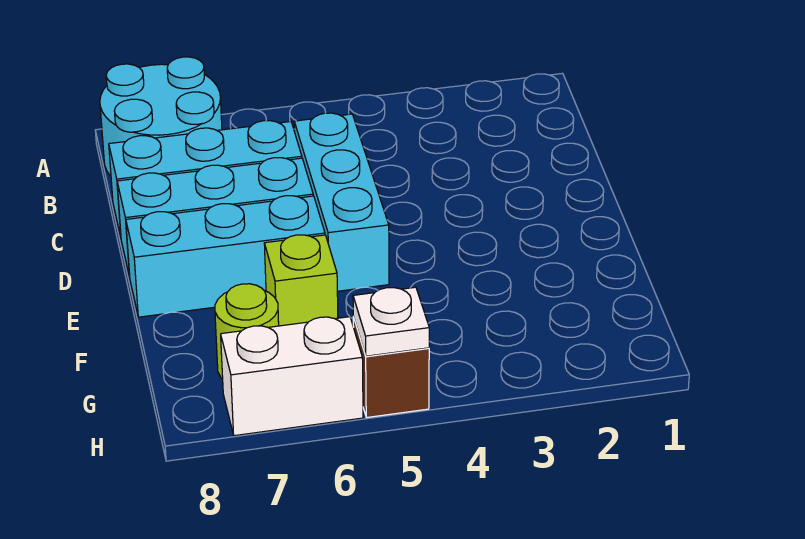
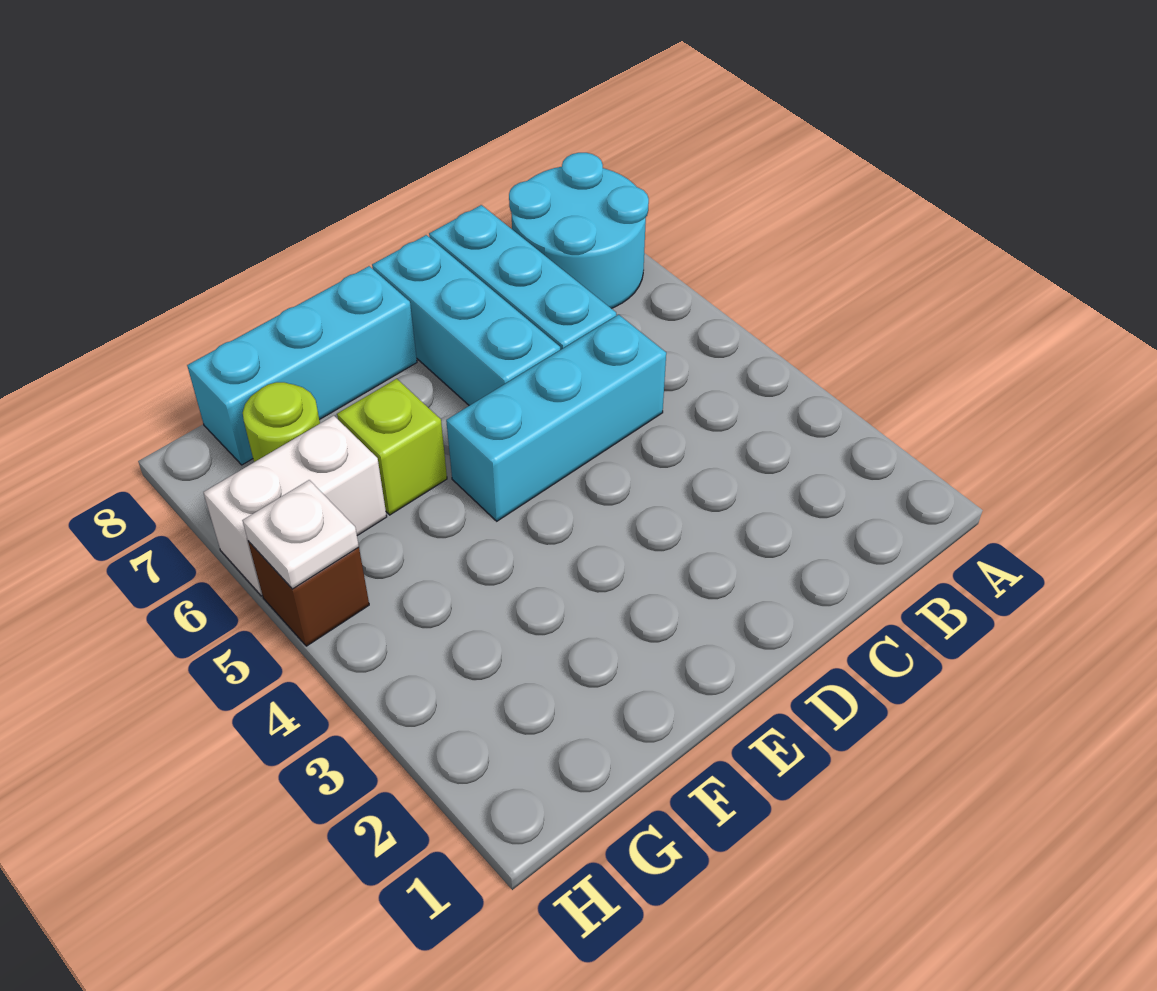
cyan brick E6:E8 level 1 -> cyan brick E8:G8 level 1
white brick H6:H7 level 1 -> white brick G6:H6 level 1

